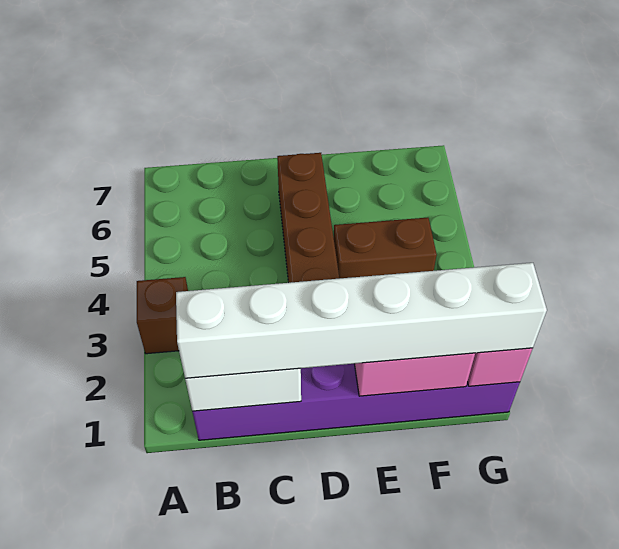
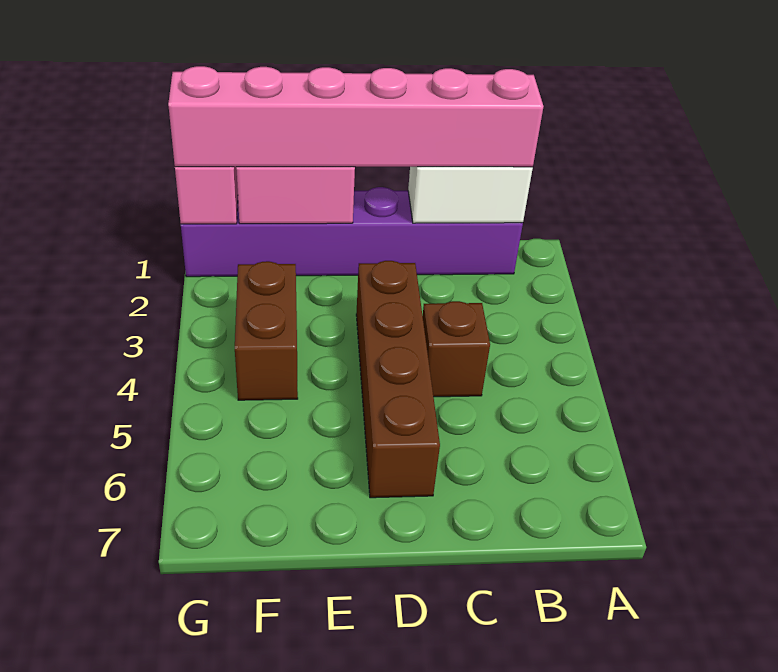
brown brick A3 level 1 -> brown brick C4 level 1
white brick B1:G1 level 3 -> pink brick B1:G1 level 3
brown brick E4:F4 level 1 -> brown brick F3:F4 level 1

